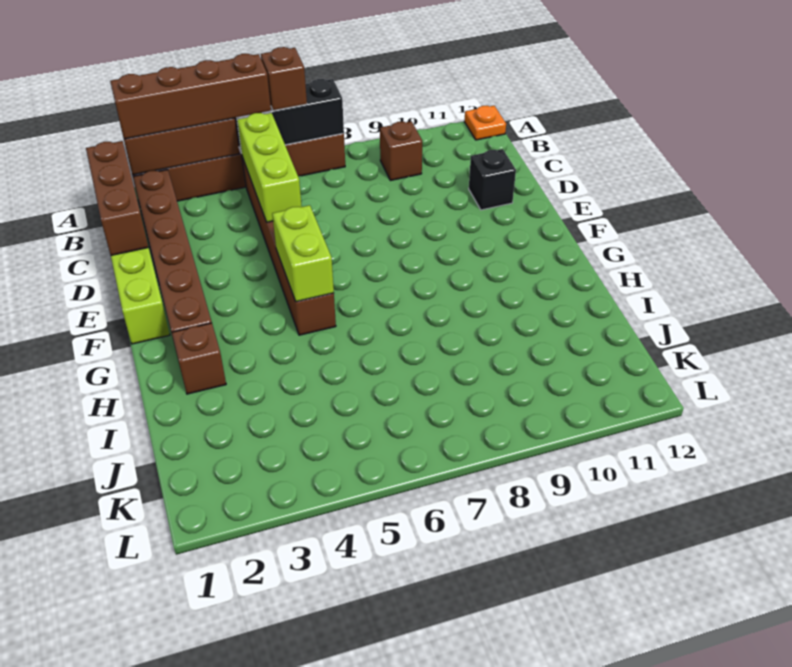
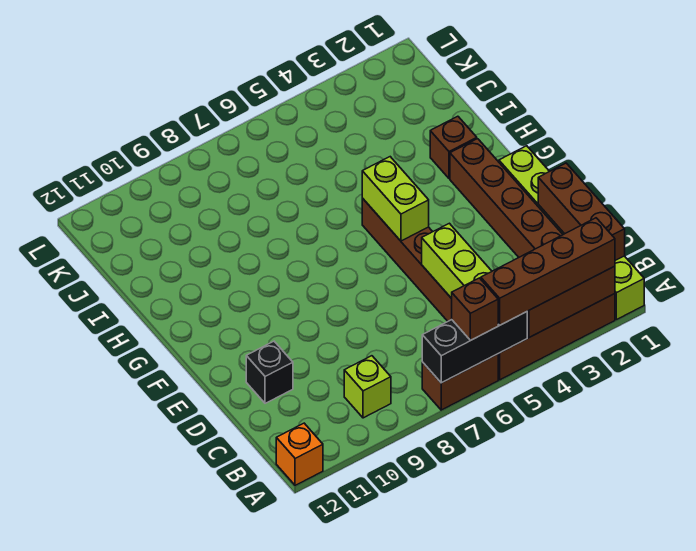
orange plate A12 level 1 -> orange brick A12 level 1
brown brick B9 level 1 -> lime brick B9 level 1

